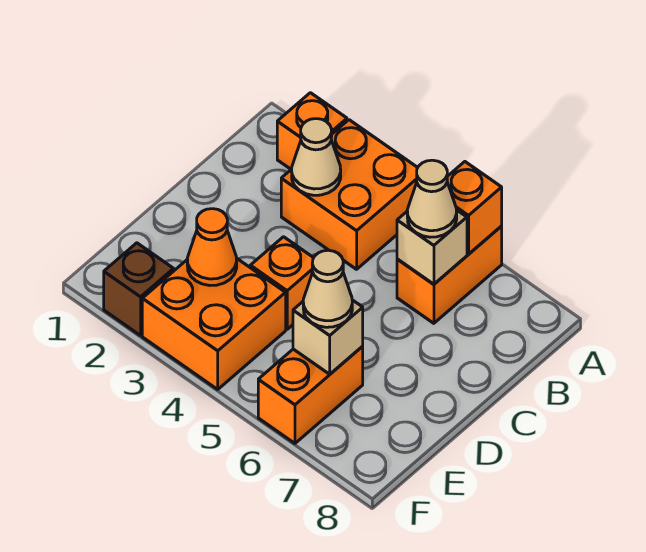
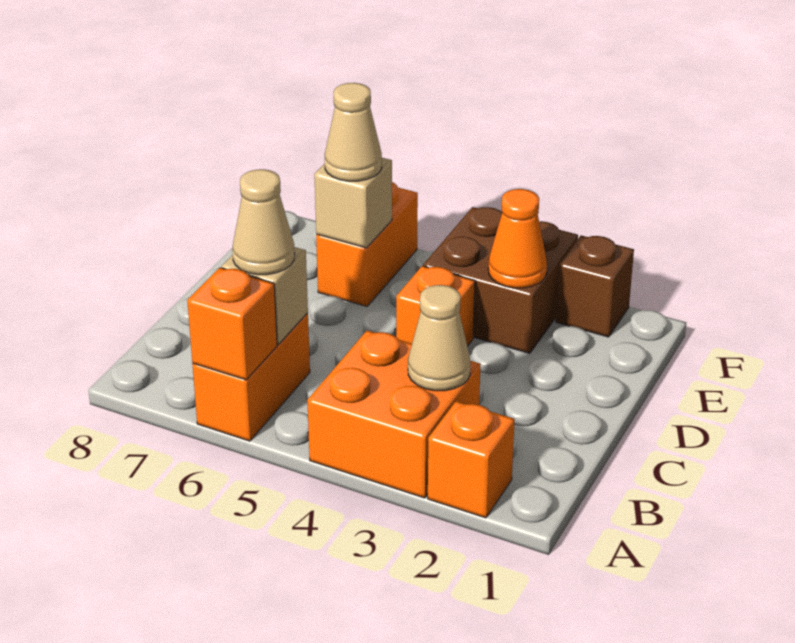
orange brick E3:F4 level 1 -> brown brick E3:F4 level 1

